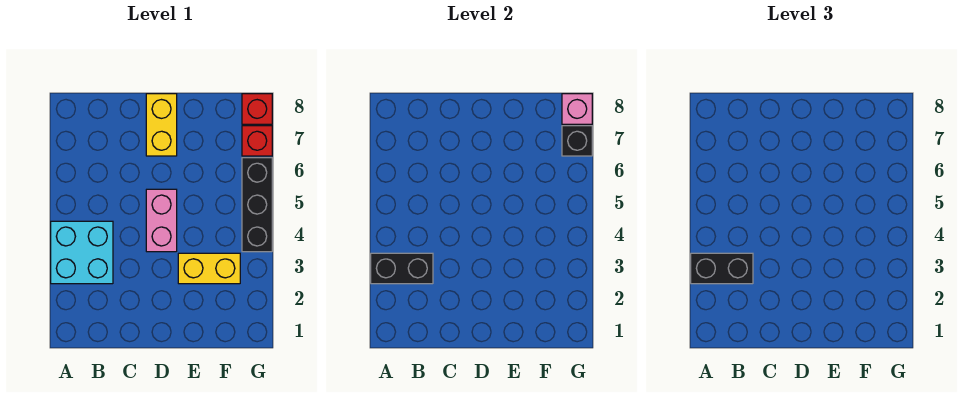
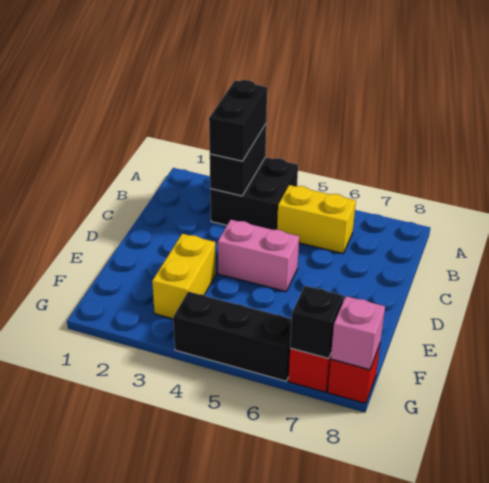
cyan brick A3:B4 level 1 -> black brick A3:B4 level 1
yellow brick D7:D8 level 1 -> yellow brick B5:B6 level 1

